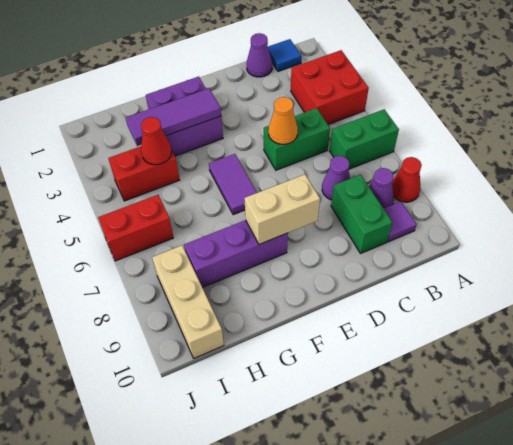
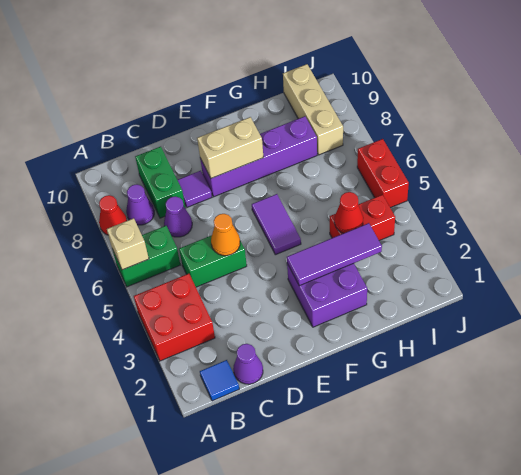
none -> tan brick A6 level 2
purple tile B9 level 1 -> purple tile D8 level 1
purple brick F8:H8 level 1 -> purple brick E8:H8 level 1
red brick I6:J6 level 1 -> red brick J5:J6 level 1

